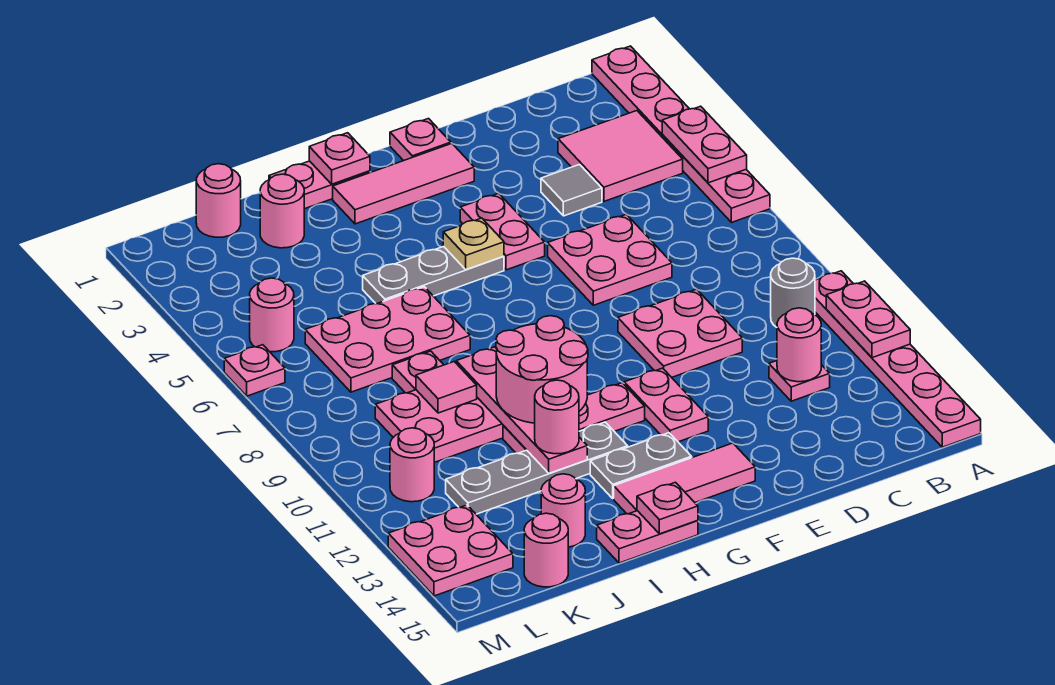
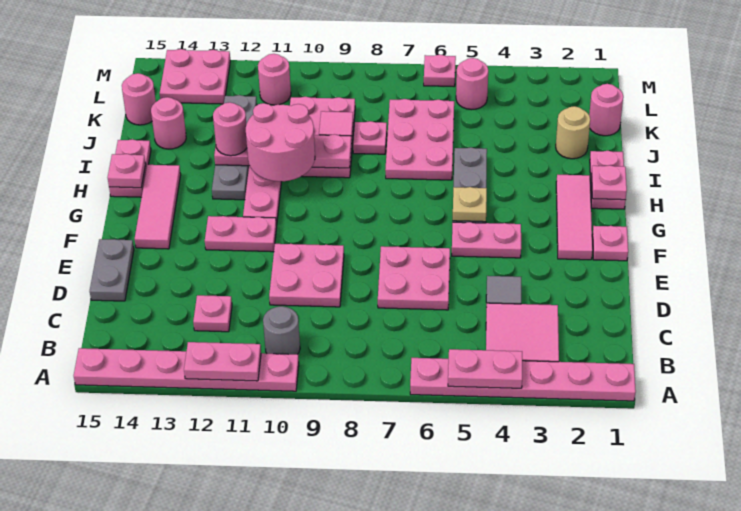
pink round brick C12 level 2 -> none
grey plate G13:H13 level 1 -> grey plate D15:E15 level 1
pink round brick J2 level 1 -> tan round brick J2 level 1

